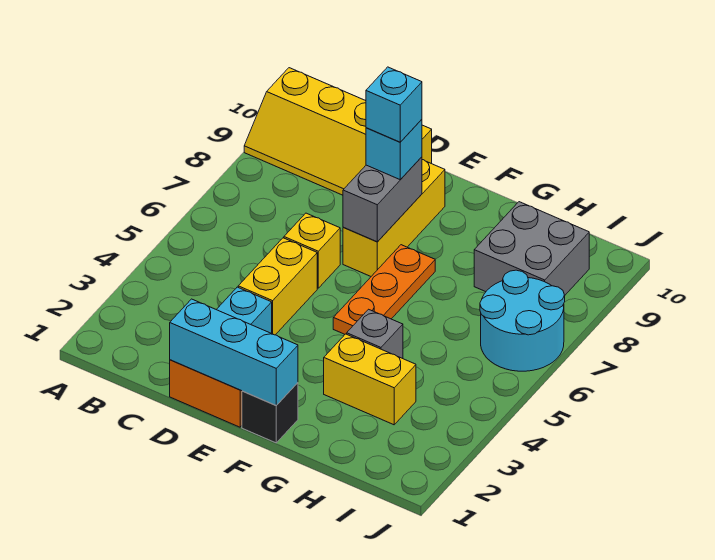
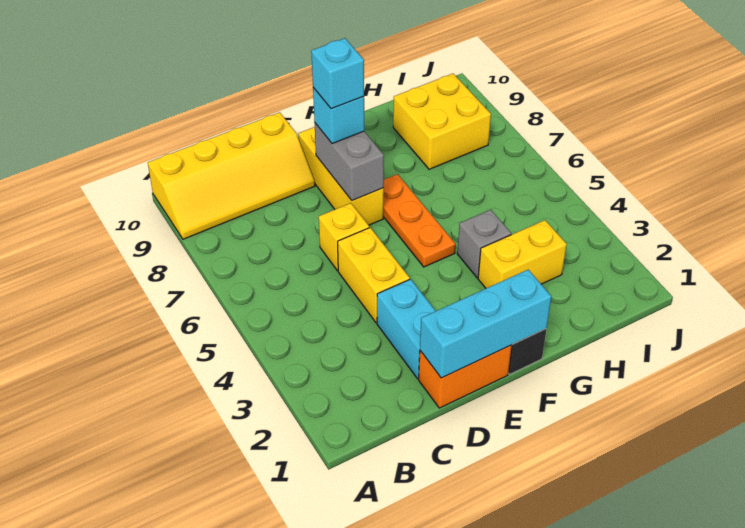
grey brick H8:I9 level 1 -> yellow brick H8:I9 level 1
cyan round brick I6:J7 level 1 -> none

